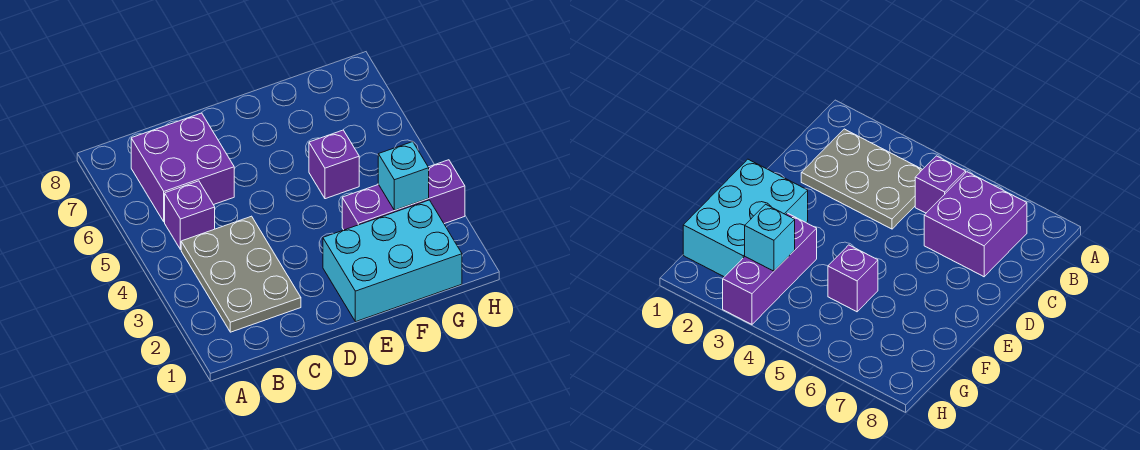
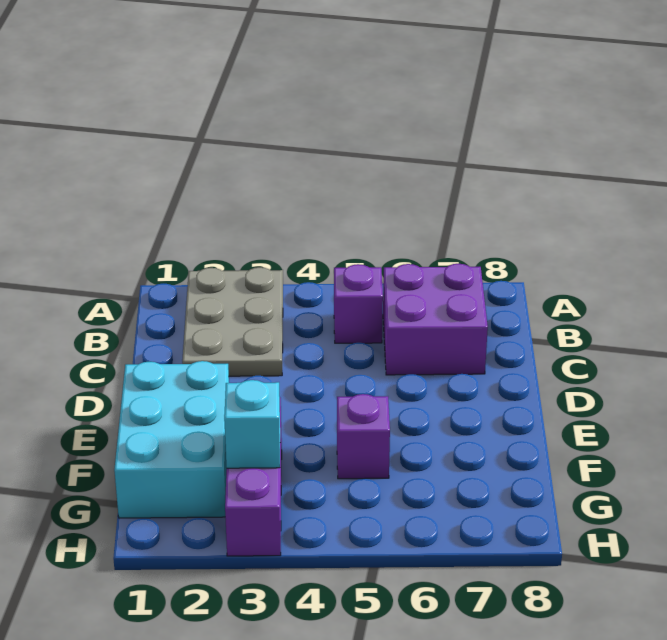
grey plate B2:C4 level 1 -> grey plate A2:C3 level 1

